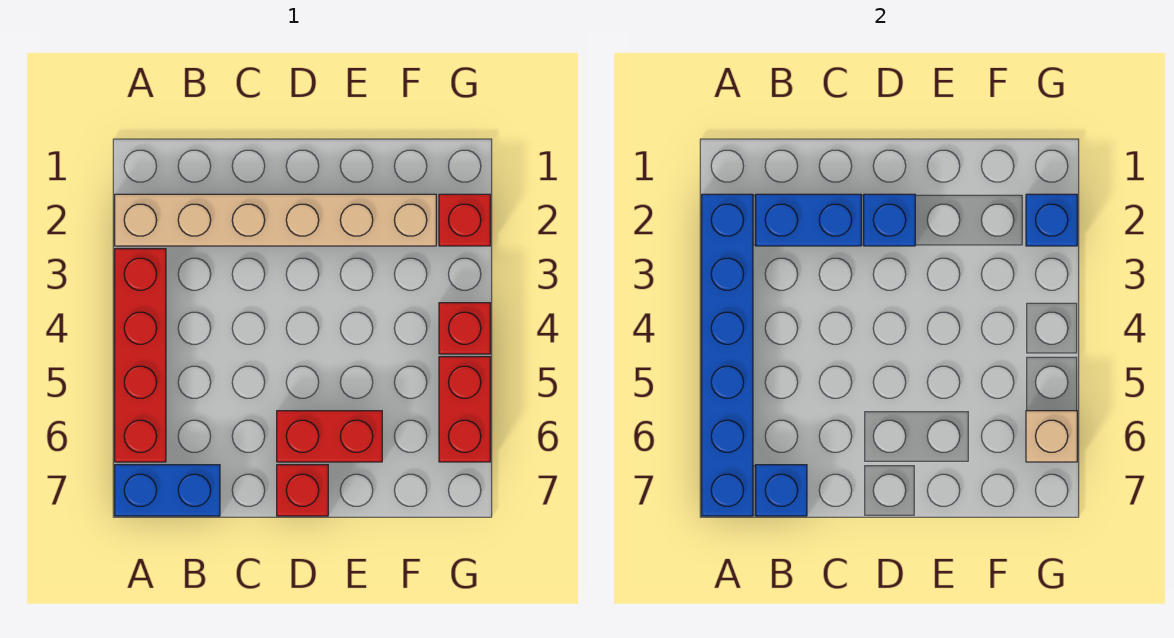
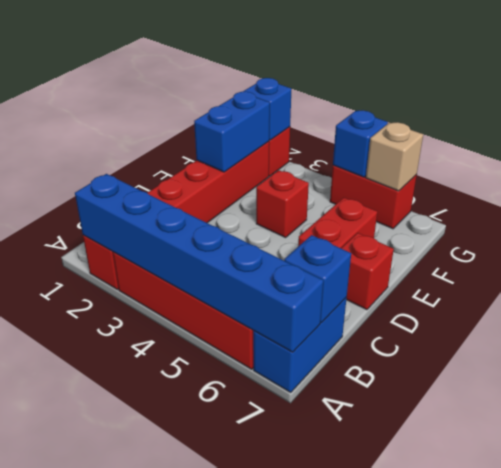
tan brick A2:F2 level 1 -> red brick A2:F2 level 1
blue brick B2:C2 level 2 -> blue brick E2:F2 level 2
blue brick D2 level 2 -> blue brick G5 level 2
red brick G4 level 1 -> red brick E4 level 1

